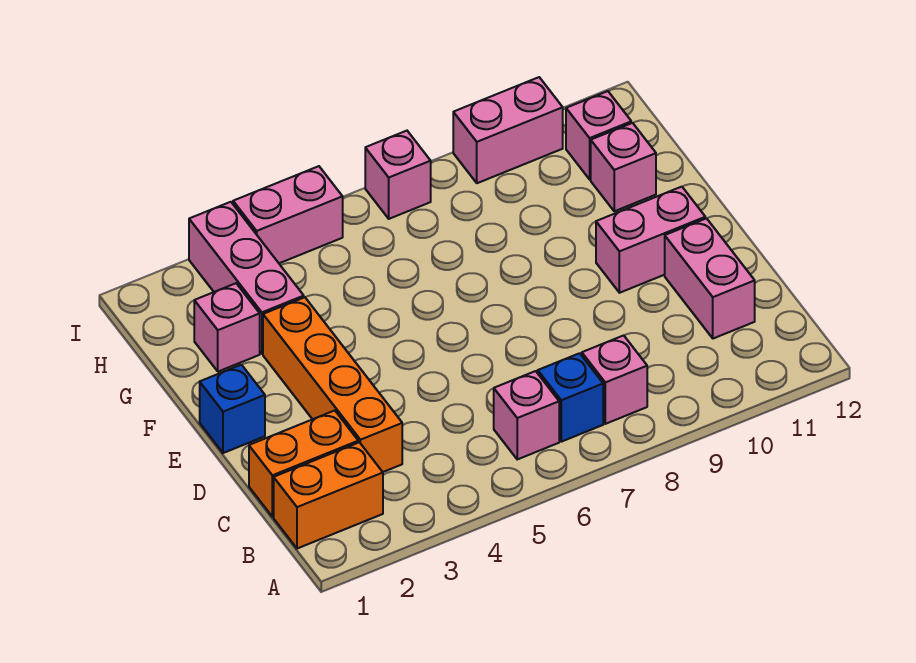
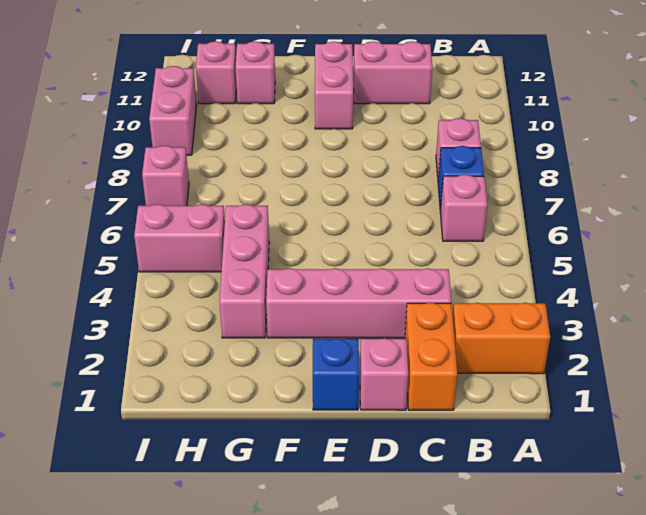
orange brick B1:B2 level 1 -> orange brick A2:B2 level 1
orange brick C3:F3 level 1 -> pink brick C3:F3 level 1
pink brick G2 level 1 -> pink brick D1 level 1
pink brick G3:I3 level 1 -> pink brick G3:G5 level 1
pink brick I4:I5 level 1 -> pink brick H5:I5 level 1

